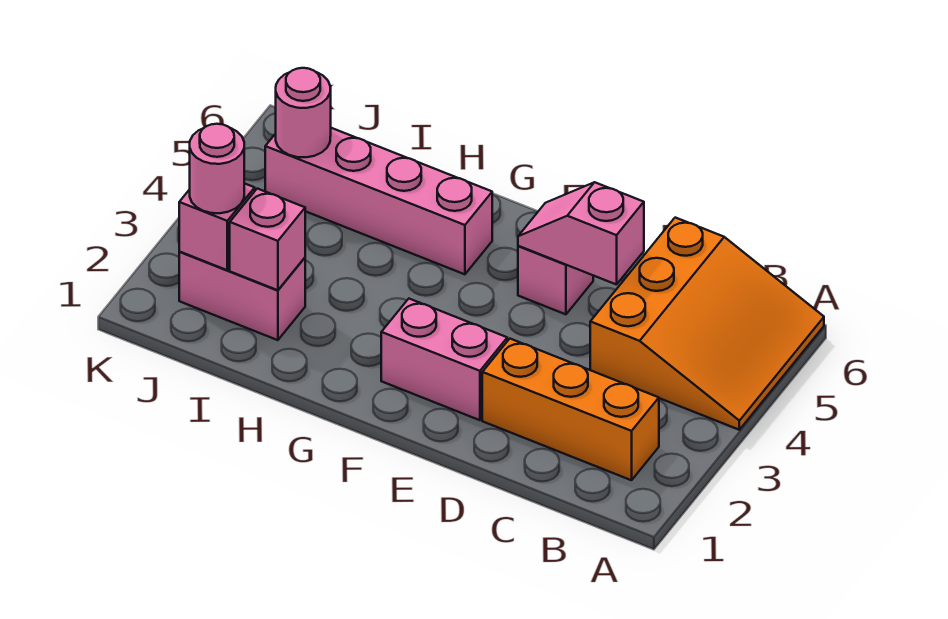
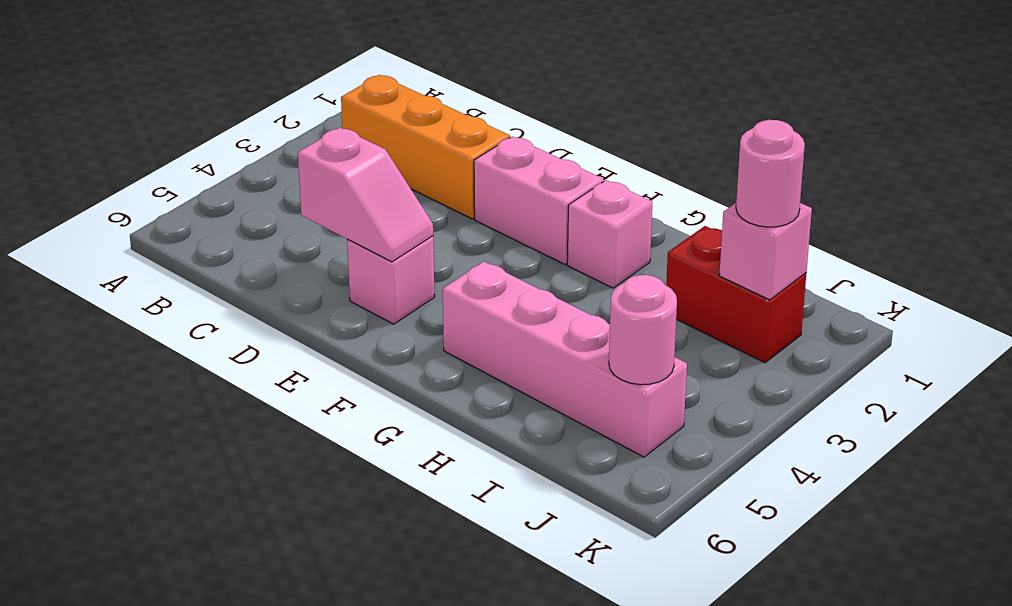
orange slope A4:C6 level 1 top C -> none
pink brick I2:J2 level 1 -> red brick I2:J2 level 1
pink brick I2 level 2 -> pink brick G2 level 1

